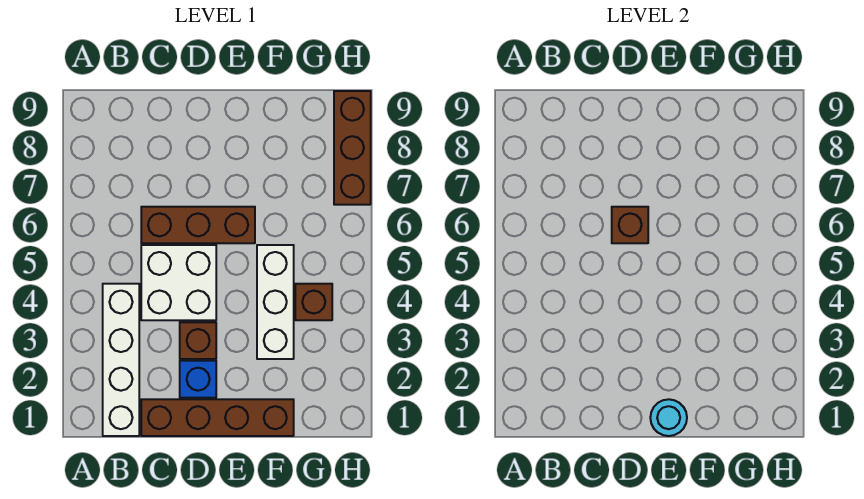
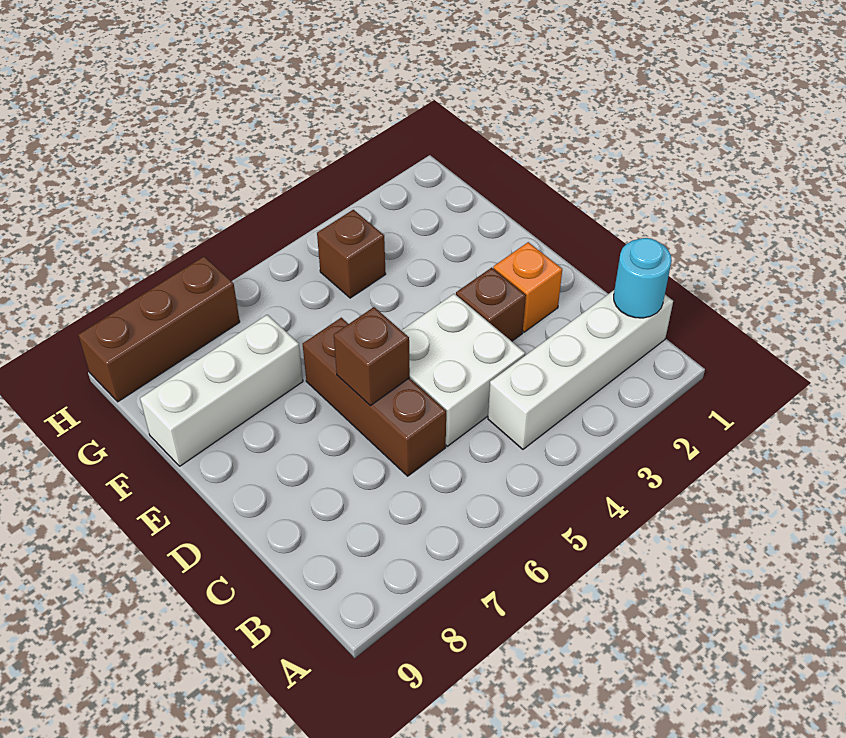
brown brick C1:F1 level 1 -> none
blue brick D2 level 1 -> orange brick D2 level 1
cyan round brick E1 level 2 -> cyan round brick B1 level 2
white brick F3:F5 level 1 -> white brick F7:F9 level 1

